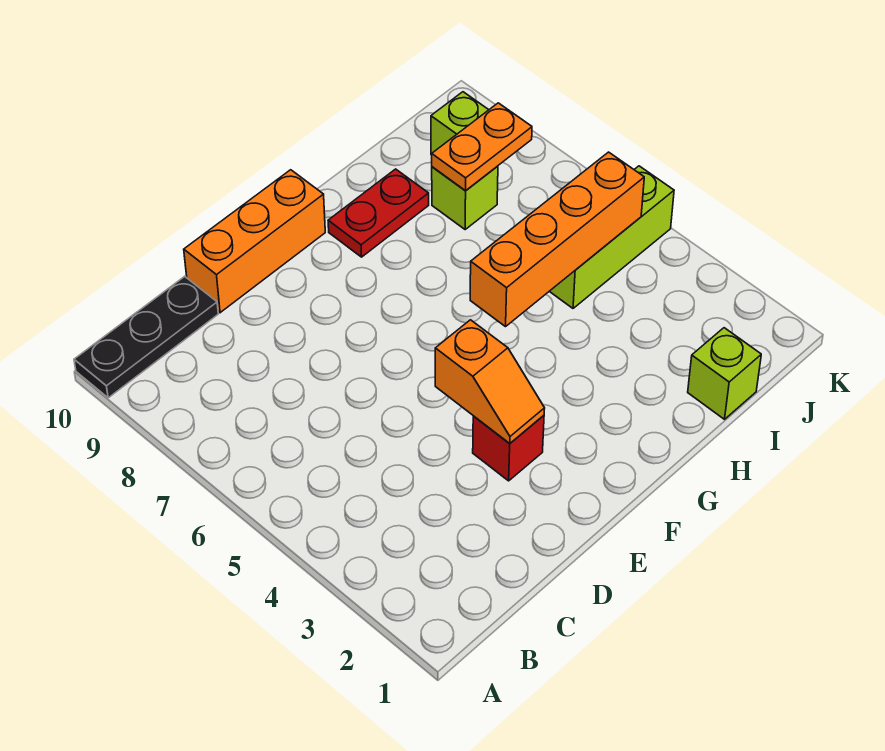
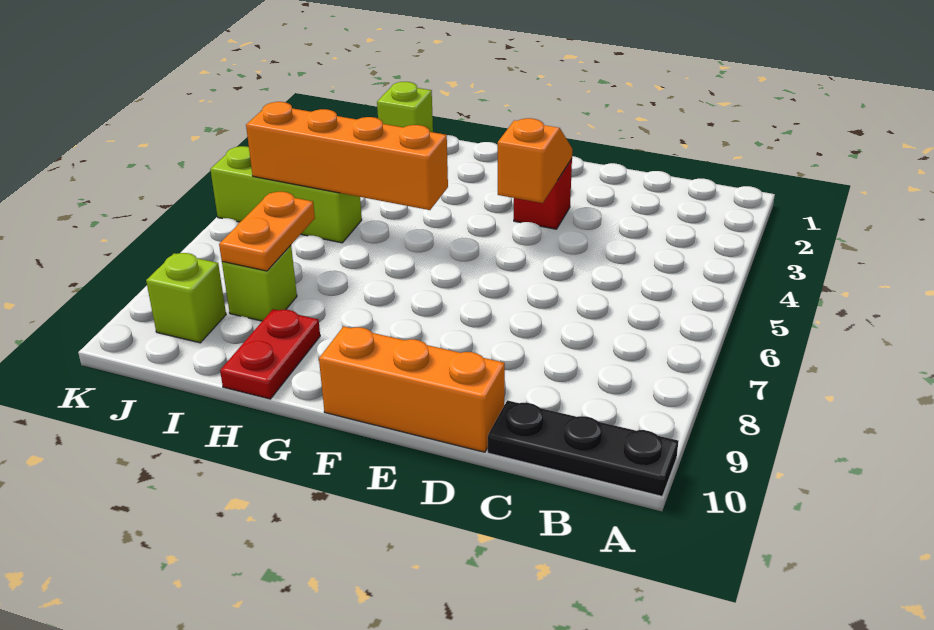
red plate G9:H9 level 1 -> red plate H9:H10 level 1
orange plate I8:J8 level 2 -> orange plate I7:I8 level 2

